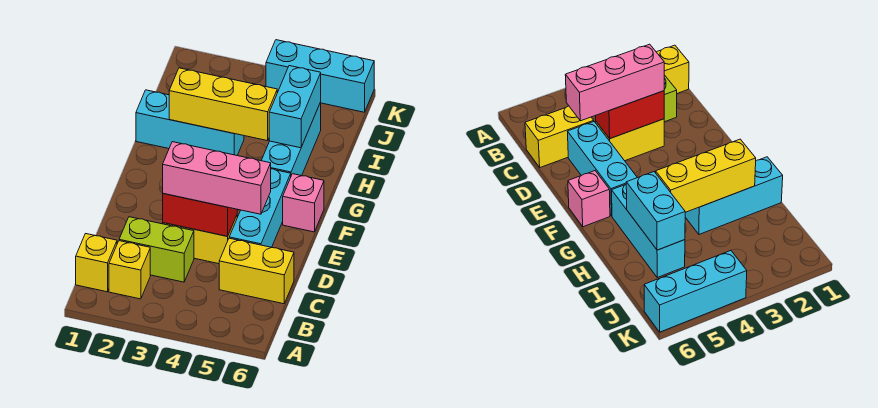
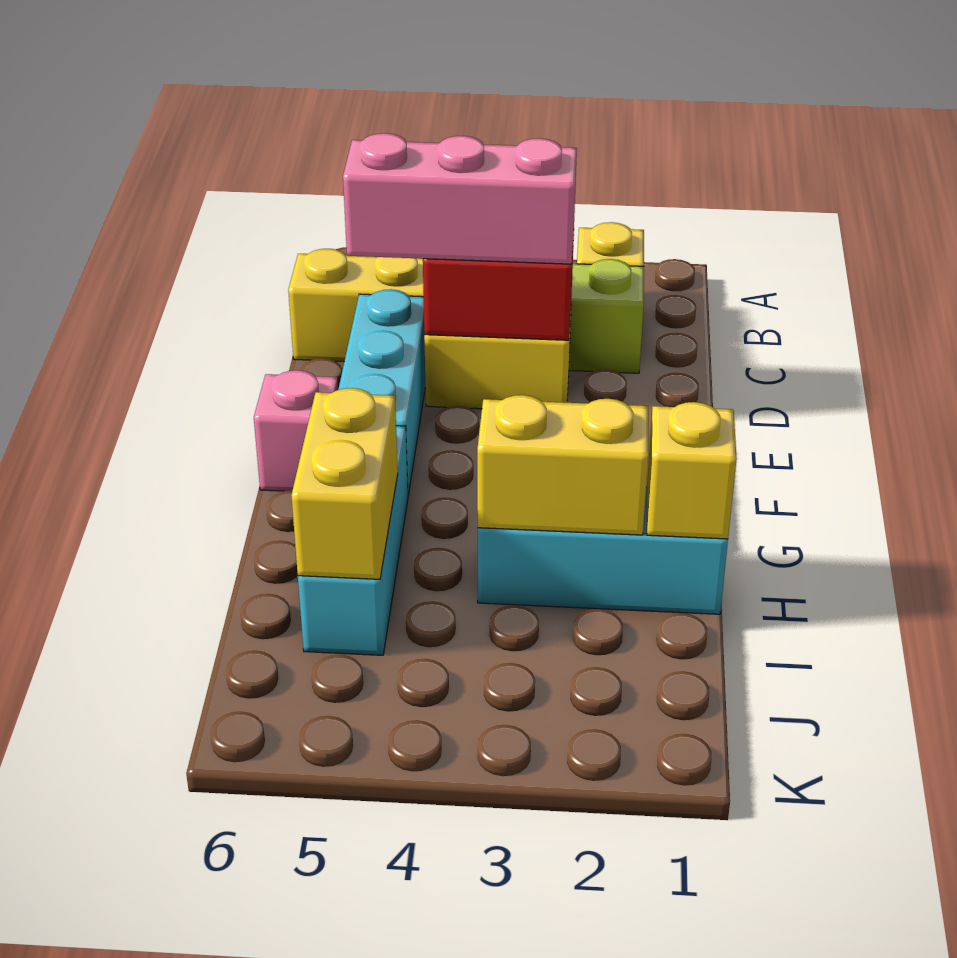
yellow brick B1 level 1 -> yellow brick H1 level 2
yellow brick H2:H4 level 2 -> yellow brick H2:H3 level 2
cyan brick H5:I5 level 2 -> yellow brick H5:I5 level 2
cyan brick K4:K6 level 1 -> none

